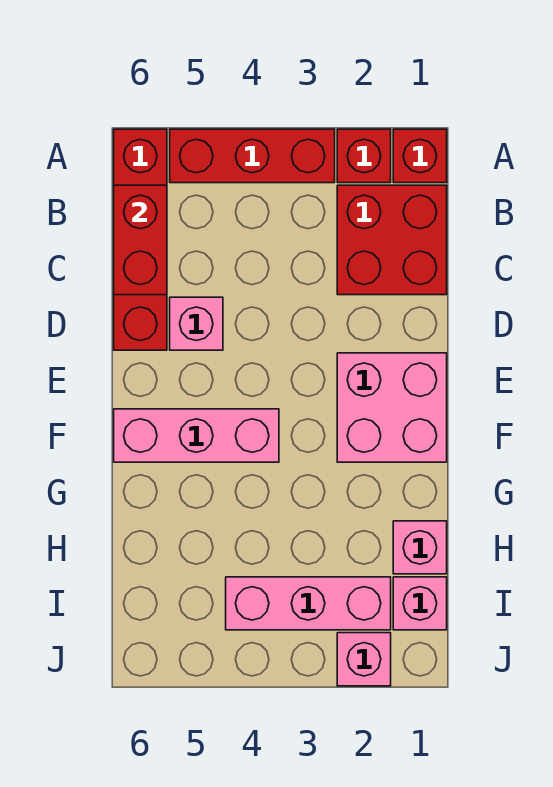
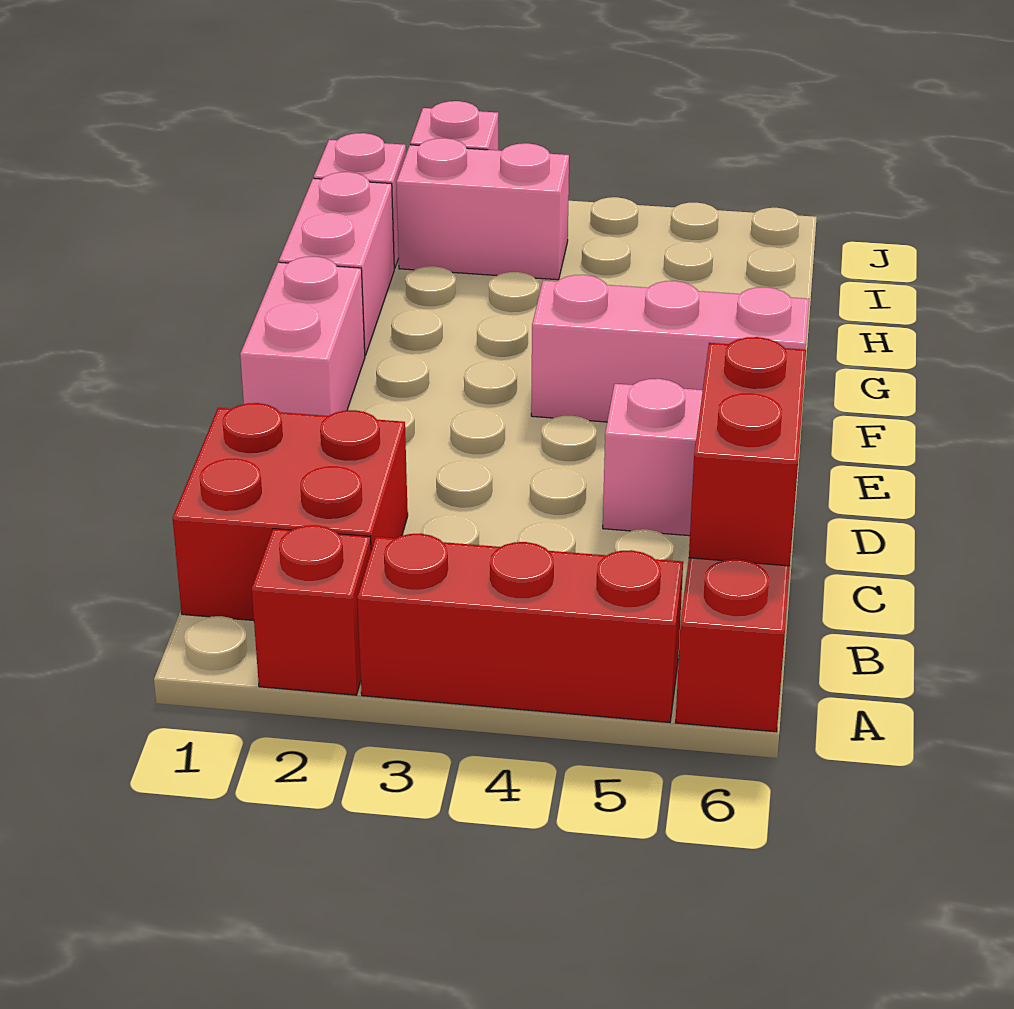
red brick A1 level 1 -> none
pink brick E1:F2 level 1 -> pink brick E1:F1 level 1
pink brick H1 level 1 -> pink brick G1:H1 level 1
pink brick I2:I4 level 1 -> pink brick I2:I3 level 1

